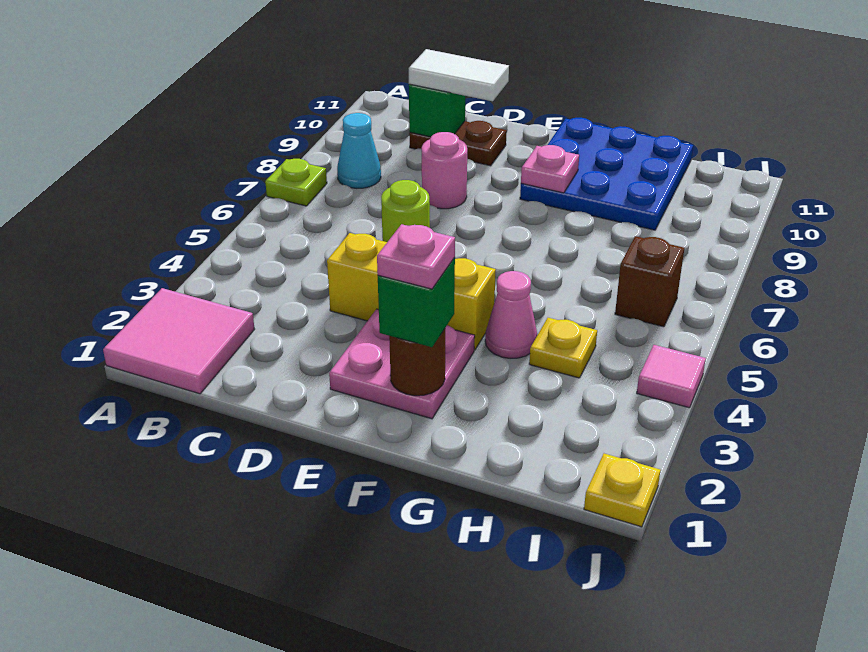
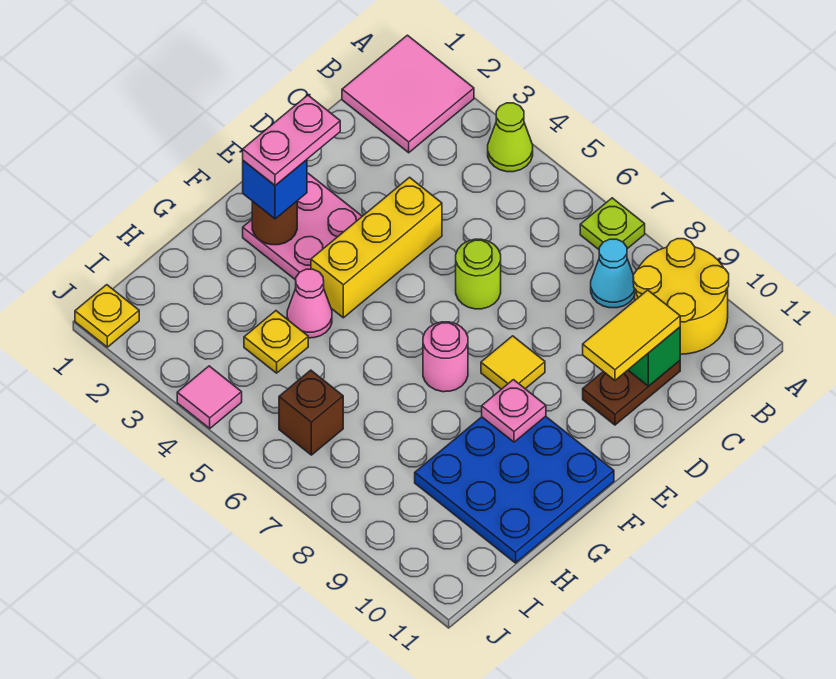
none -> lime cone A4 level 1
none -> yellow round brick A9:B10 level 1
white tile C10:D10 level 3 -> yellow tile C10:D10 level 3
pink round brick D8 level 1 -> pink round brick F7 level 1
none -> yellow tile E8 level 1
green brick F2 level 3 -> blue brick F2 level 3
pink plate F2 level 4 -> pink plate E2:F2 level 4

